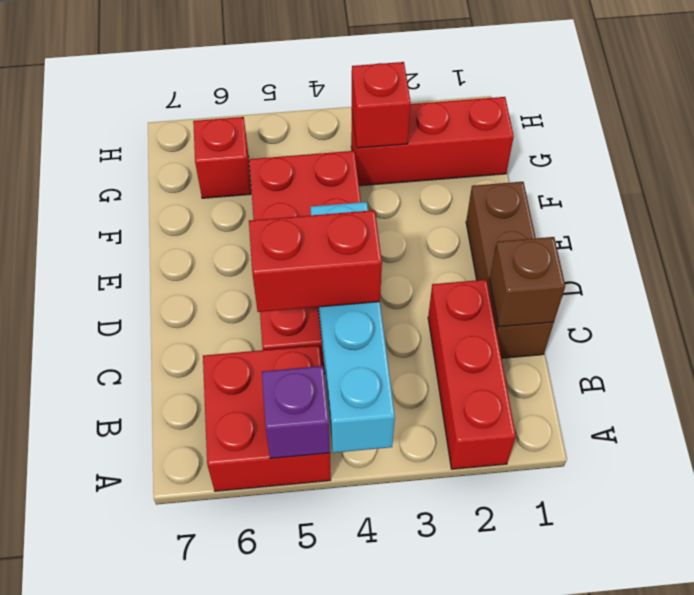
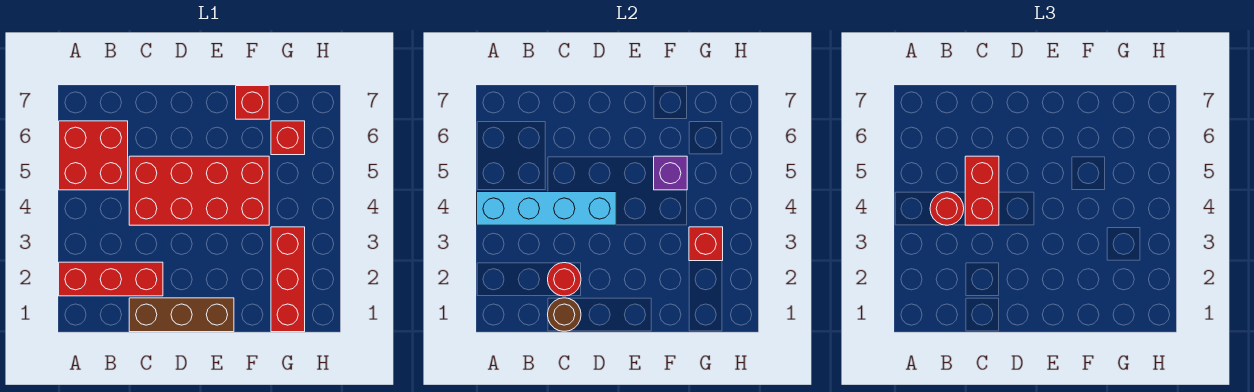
purple brick A5 level 2 -> purple brick F5 level 2
none -> red round brick B4 level 3
brown brick C1 level 2 -> brown round brick C1 level 2
none -> red round brick C2 level 2
none -> red brick F7 level 1

